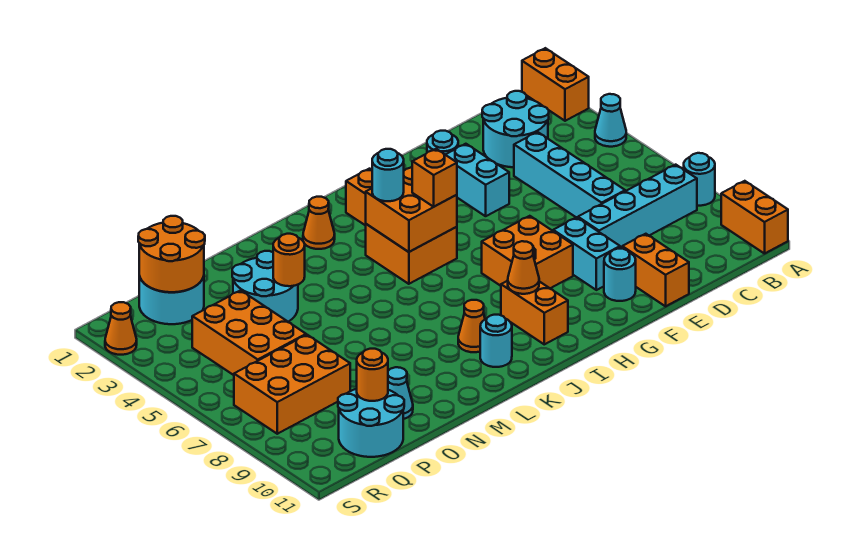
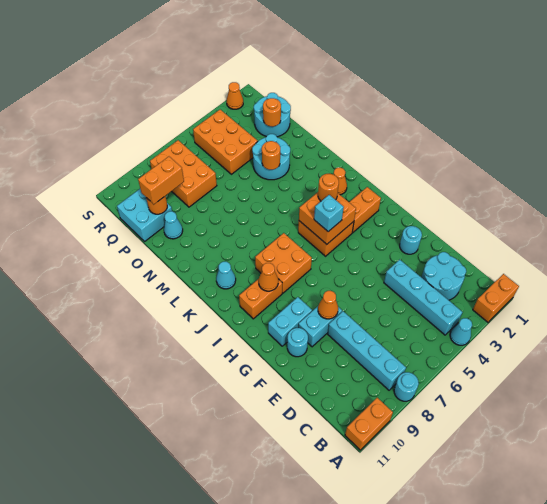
cyan brick D4:D7 level 1 -> cyan brick B4:E4 level 1
orange brick E10:E11 level 1 -> orange brick P9:P10 level 3
cyan brick F3:F4 level 1 -> cyan brick G9:G10 level 1
orange brick G7:H8 level 1 -> orange brick I7:J8 level 1
orange brick I5 level 3 -> cyan brick I5 level 3
cyan round brick J4 level 3 -> orange round brick J4 level 3
orange cone K9 level 1 -> orange cone F8 level 2
cyan round brick K10 level 1 -> cyan cone K10 level 1
orange round brick P1:Q2 level 2 -> orange round brick P2 level 2
orange brick P4:Q6 level 1 -> orange brick P4:R5 level 1
cyan round brick P10:Q11 level 1 -> cyan brick P10:Q11 level 1

